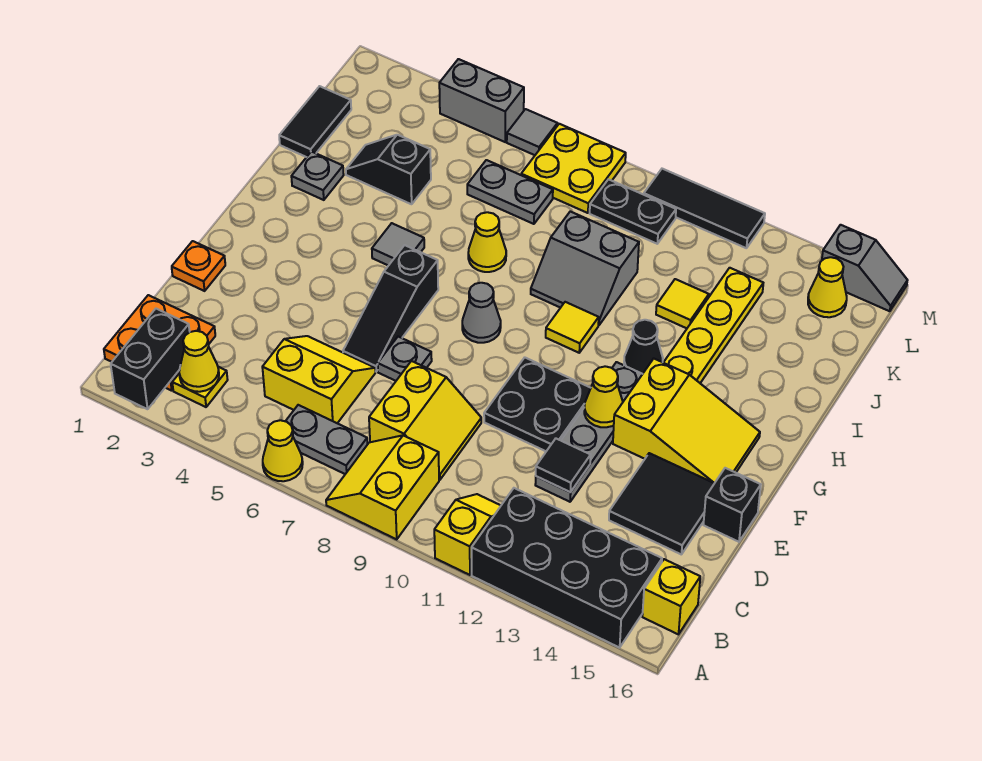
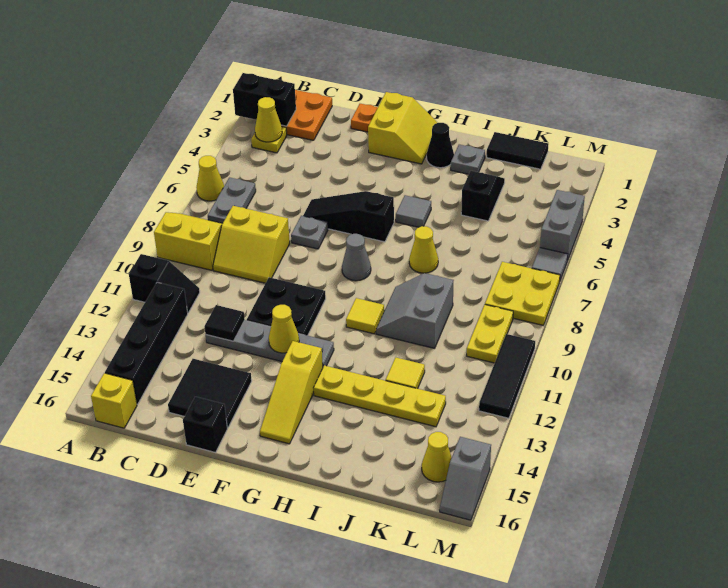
yellow slope A11:B11 level 1 top A -> black slope A11:B11 level 1 top A
black brick A12:B15 level 1 -> black brick B12:B15 level 1
yellow slope C5:D6 level 1 top C -> yellow slope F1:G2 level 1 top F
yellow slope F13:G15 level 1 top 13 -> yellow slope G13:G15 level 1 top 13
black cone H12 level 1 -> black cone H2 level 1
grey plate K6:K7 level 1 -> none
black plate L9:L10 level 1 -> yellow plate L9:L10 level 1

